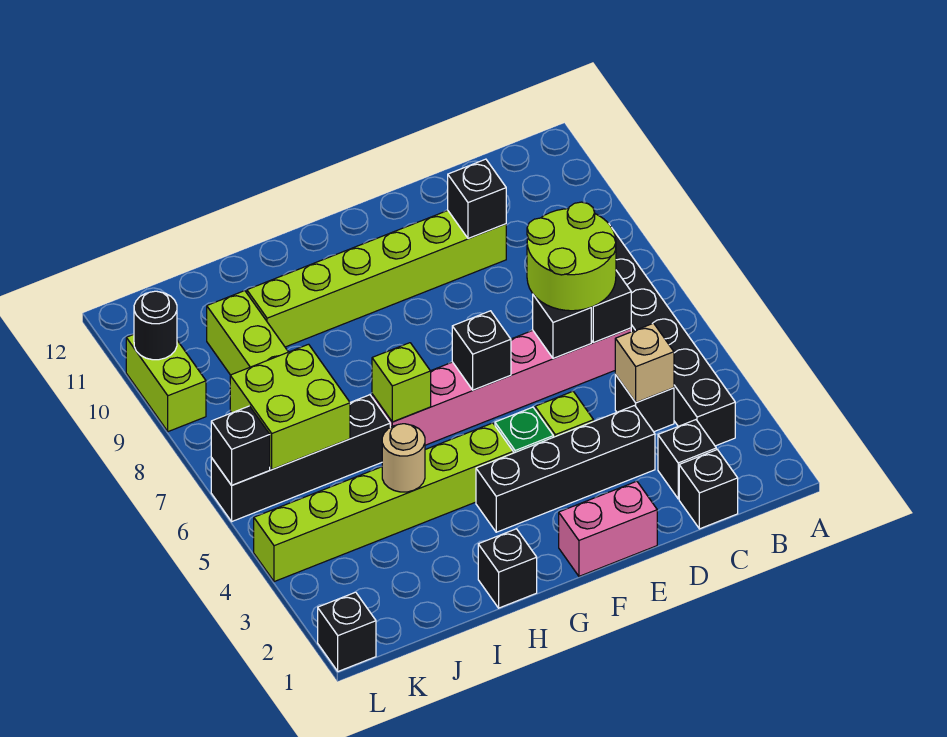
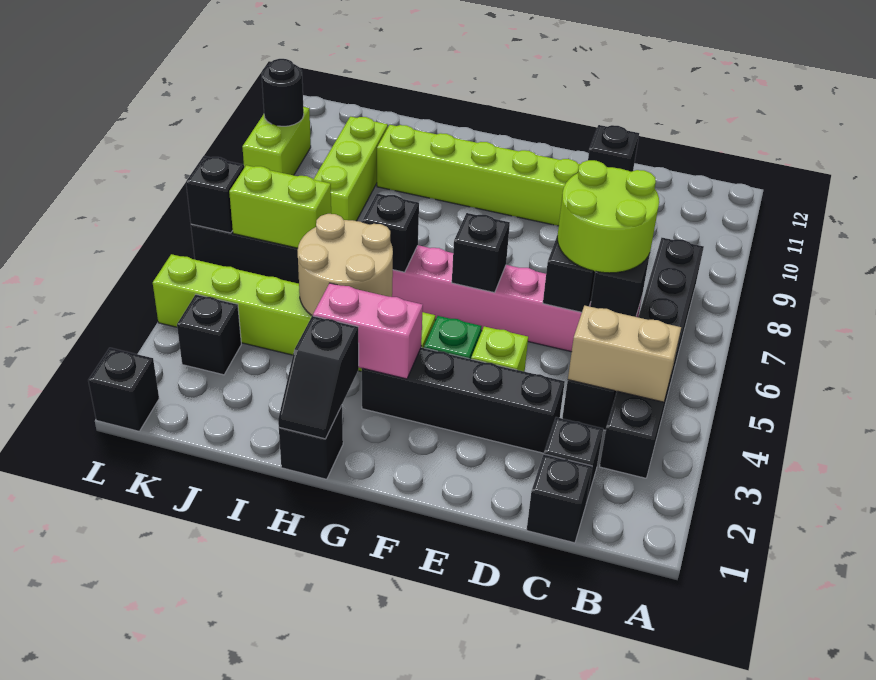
tan brick C4 level 2 -> tan brick B4:C4 level 2
pink brick E1:F1 level 1 -> pink brick G3:H3 level 2
none -> black slope H1:H2 level 2 top 2
lime brick H6 level 2 -> black brick H6 level 2
tan round brick I4 level 2 -> tan round brick H4:I5 level 2
lime brick J6:K7 level 2 -> lime brick J6:K6 level 2
none -> black brick K3 level 1

